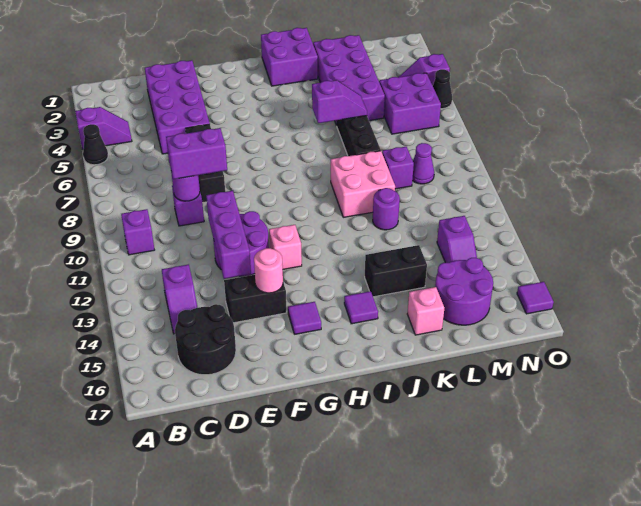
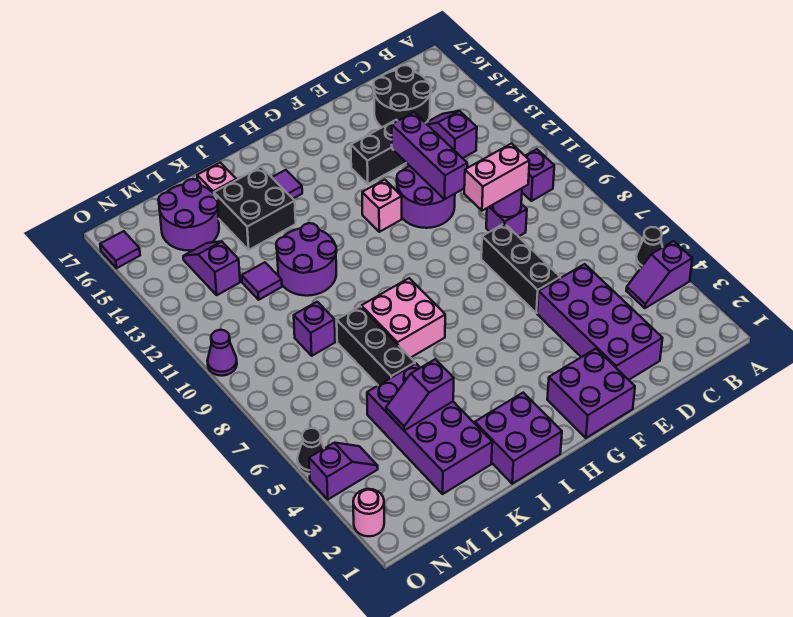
purple brick D9:E9 level 3 -> pink brick D9:E9 level 3
pink round brick F14 level 2 -> pink round brick O2 level 1
purple tile G15 level 1 -> purple tile L12 level 1
purple slope J6:K6 level 2 top J -> purple slope K4:L4 level 2 top K
pink brick J9:K10 level 1 -> pink brick I7:J8 level 1
black brick J14:K14 level 1 -> black brick J14:K15 level 1
purple round brick K11 level 1 -> purple round brick J11:K12 level 1
purple brick M5:N6 level 1 -> purple brick F1:G2 level 1
purple cone M9 level 1 -> purple cone O10 level 1

